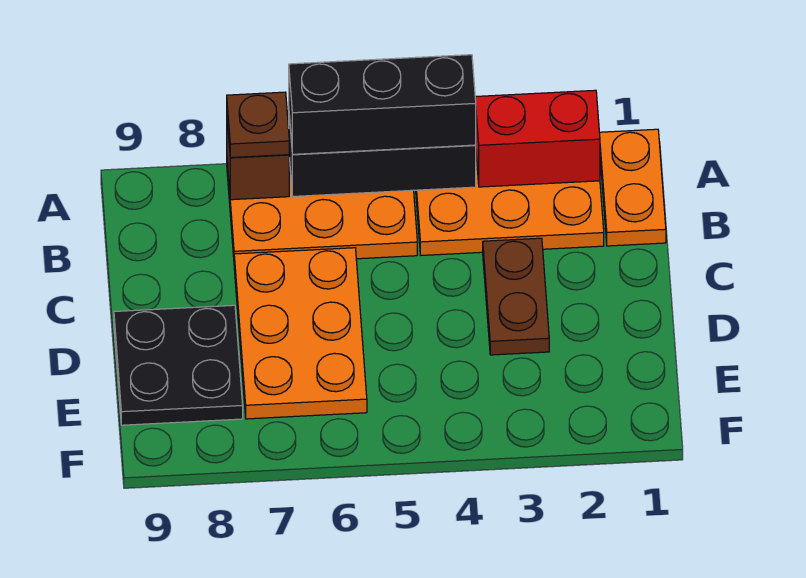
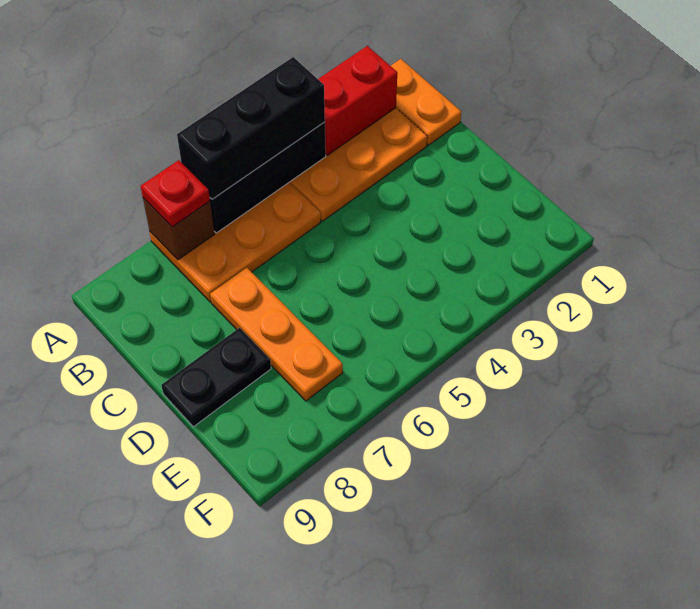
brown plate A7 level 3 -> red plate A7 level 3
brown plate C3:D3 level 1 -> none
orange plate C6:E7 level 1 -> orange plate C7:E7 level 1
black plate D8:E9 level 1 -> black plate D8:D9 level 1

